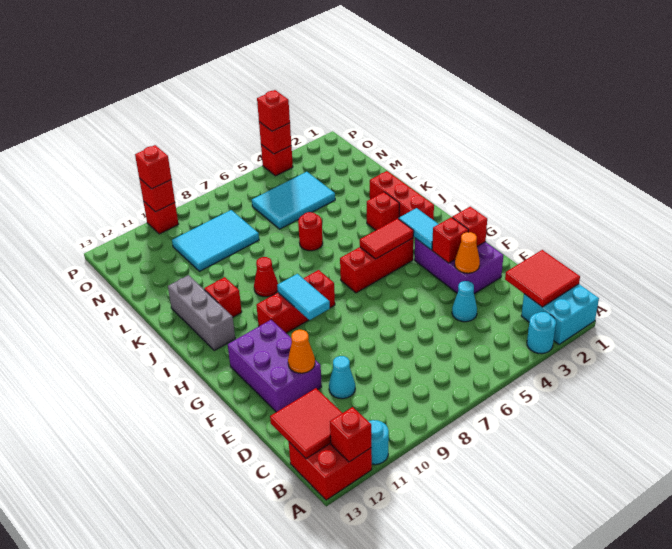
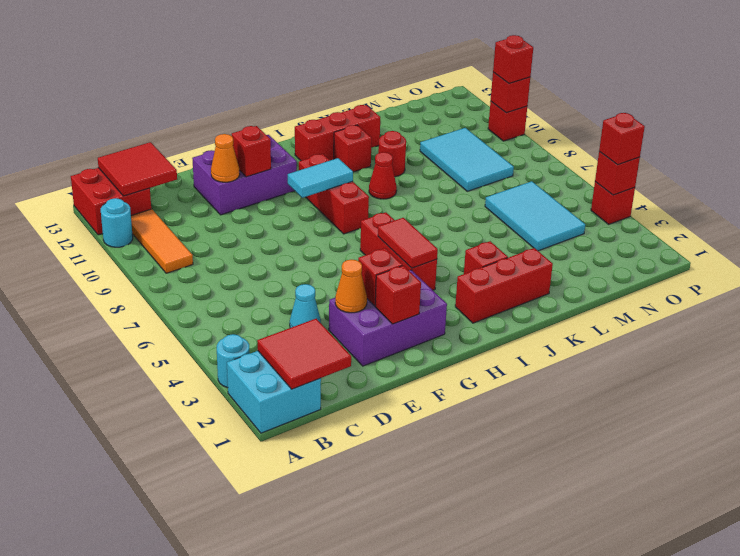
red brick A12 level 2 -> red brick F11 level 2
none -> orange tile B9:B11 level 1
cyan cone D10 level 1 -> none
cyan tile G3:H3 level 2 -> none
grey brick I12:K12 level 1 -> red brick I12:K12 level 1
red round brick K6 level 1 -> red round brick K10 level 1

